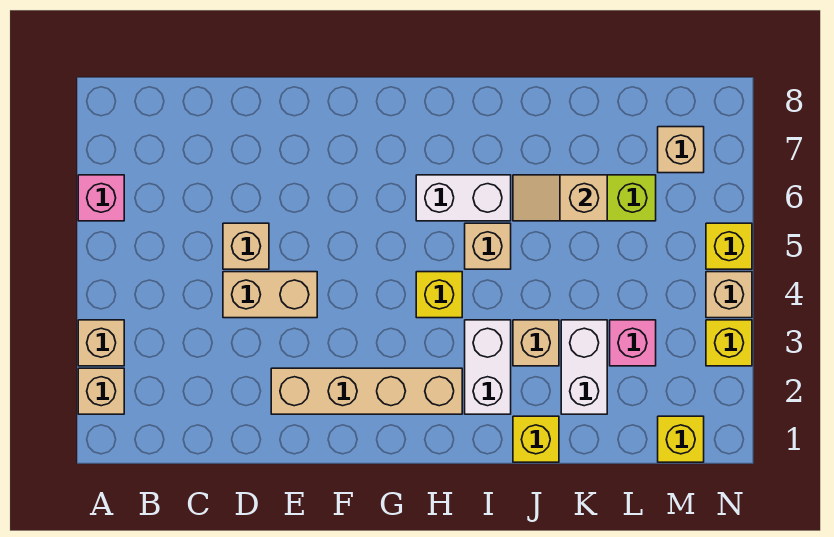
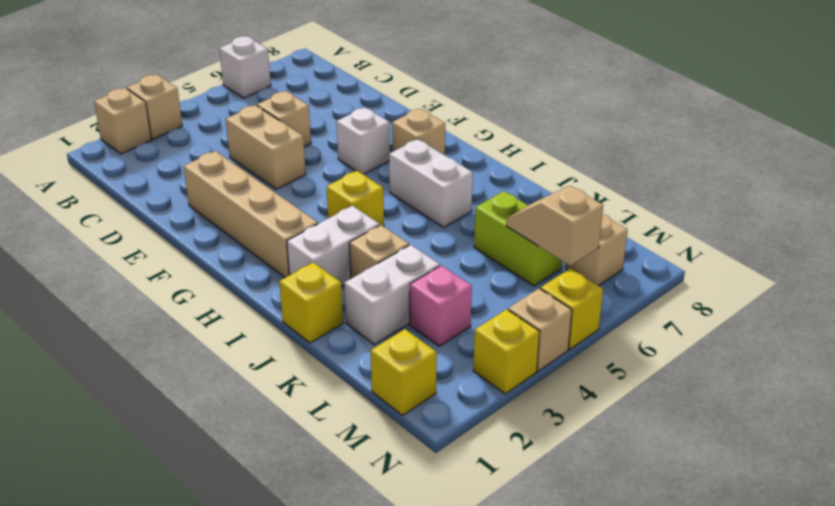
pink brick A6 level 1 -> white brick A6 level 1
none -> white brick F6 level 1
tan brick I5 level 1 -> tan brick G7 level 1
tan slope J6:K6 level 2 top K -> tan slope L6:M6 level 2 top M

